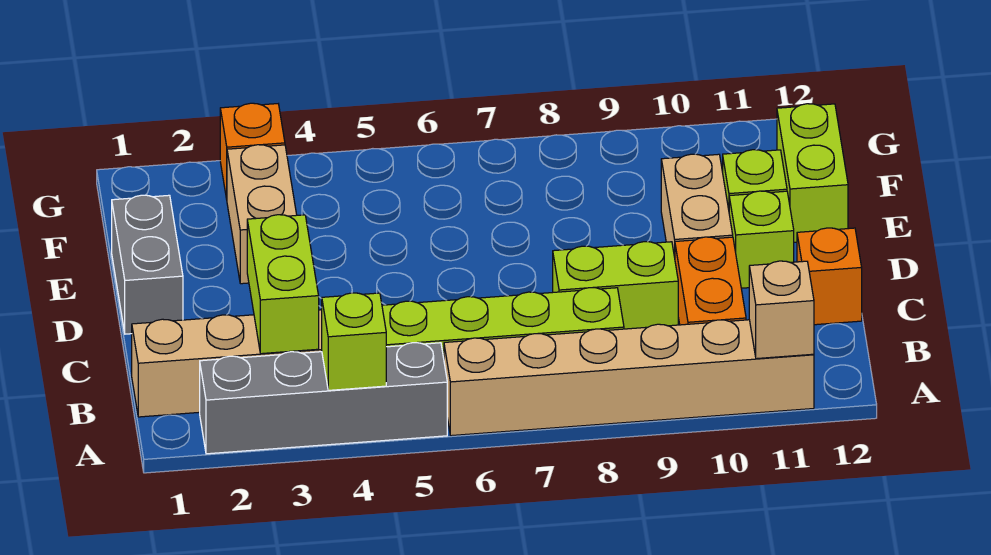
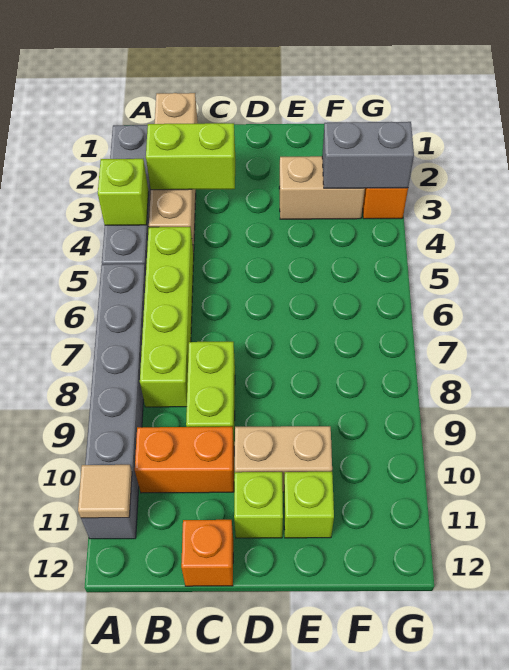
tan brick A6:A11 level 1 -> grey brick A6:A11 level 1
tan brick A11 level 2 -> tan tile A11 level 2
grey brick D1:E1 level 1 -> grey brick F3:G3 level 2
lime brick E12:F12 level 1 -> none

